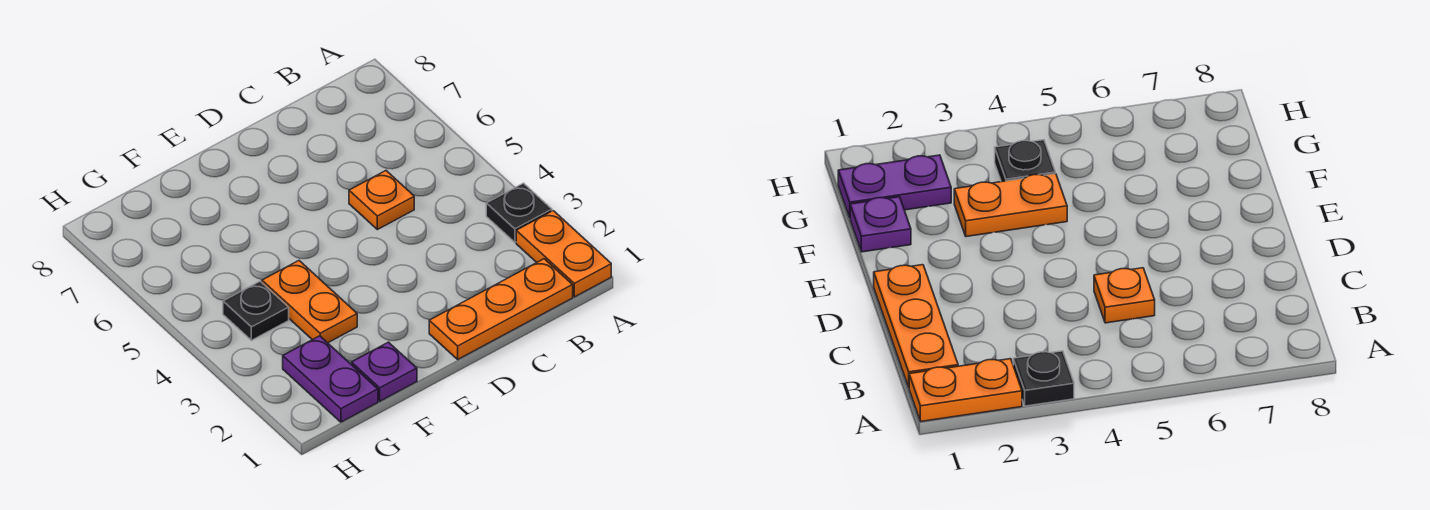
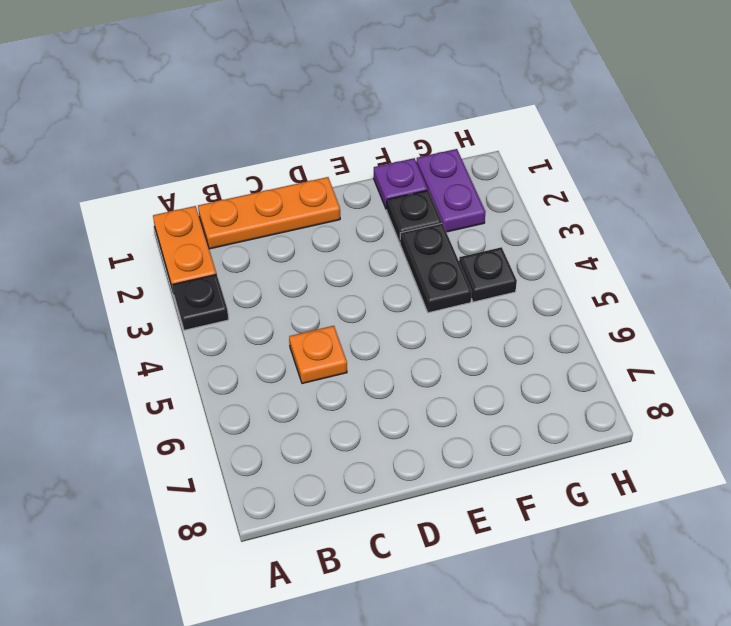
none -> black plate F2 level 1
orange plate F3:F4 level 1 -> black plate F3:F4 level 1

